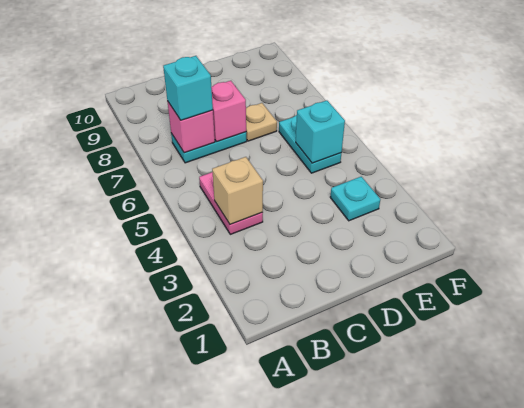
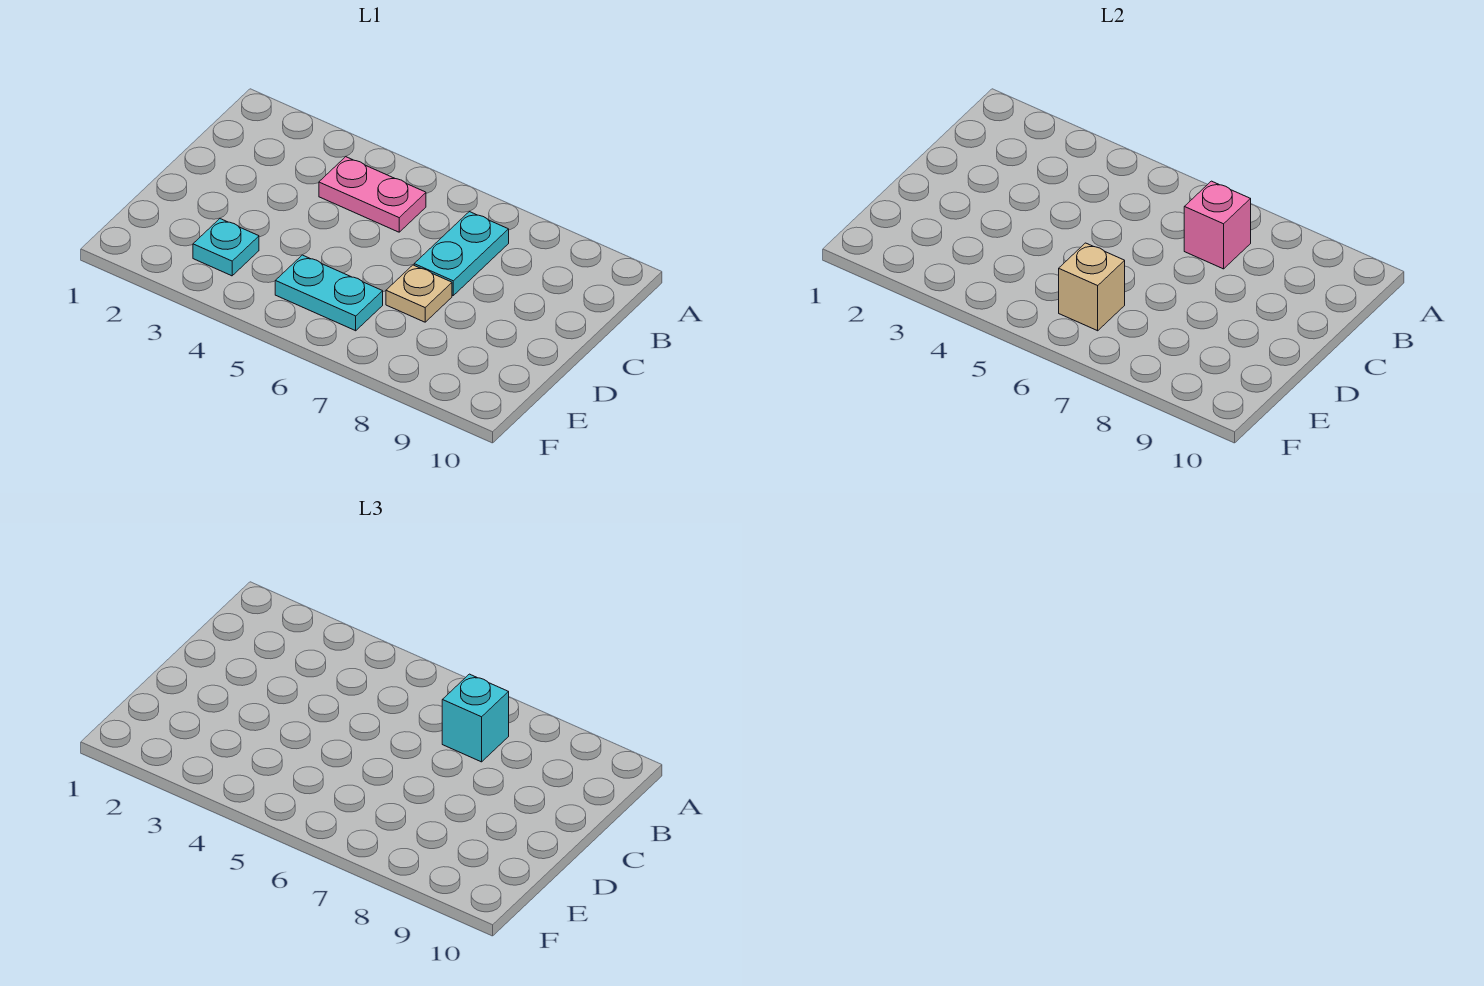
tan brick B4 level 2 -> tan brick E6 level 2
pink brick C7 level 2 -> none
cyan brick E5 level 2 -> none

